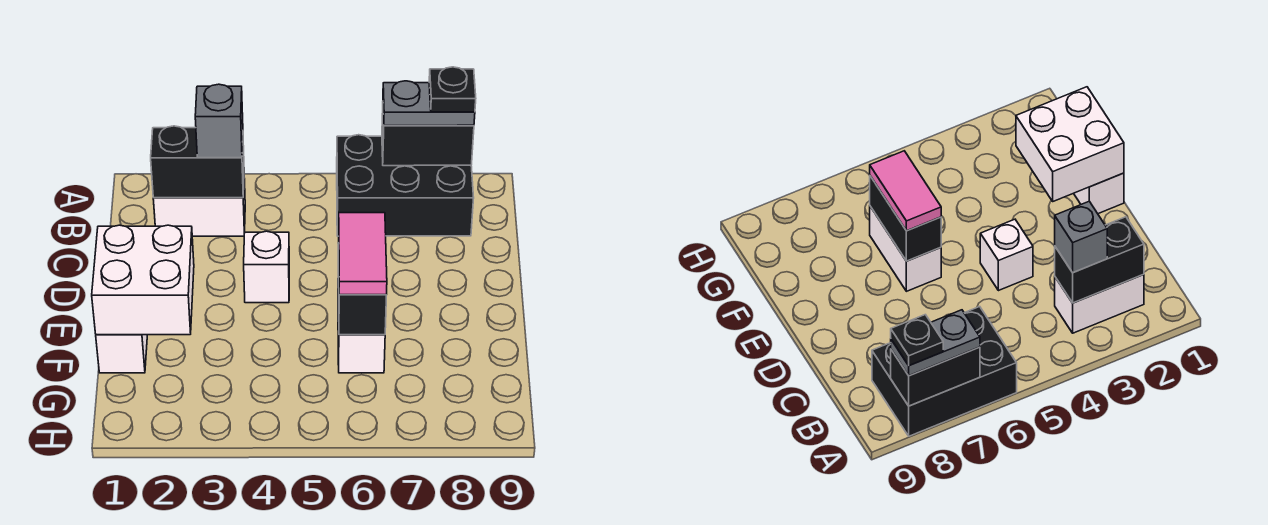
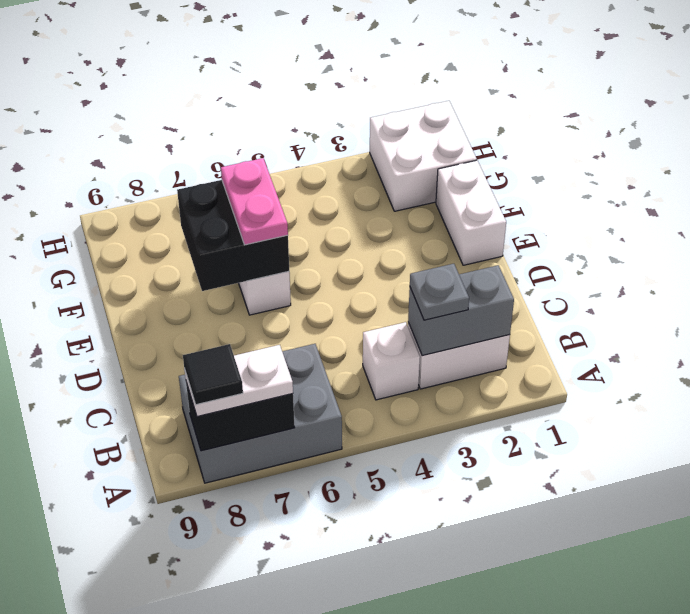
black brick A6:B8 level 1 -> grey brick A6:B8 level 1
grey plate A7:A8 level 3 -> white plate A7:A8 level 3
black plate A8 level 4 -> black tile A8 level 4
black brick B2:B3 level 2 -> grey brick B2:B3 level 2
grey brick B3 level 3 -> grey plate B3 level 3
white brick D4 level 1 -> white brick B4 level 1
white brick E1:F2 level 2 -> white brick G1:H2 level 1
black brick E6:F6 level 2 -> black brick E6:F7 level 2
pink tile E6:F6 level 3 -> pink plate E6:F6 level 3

